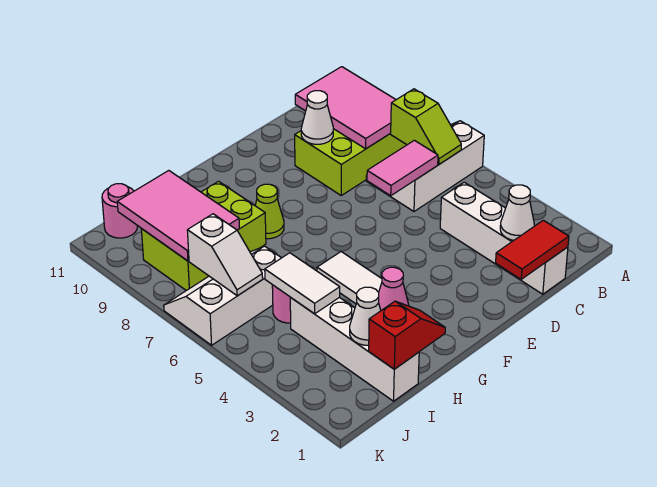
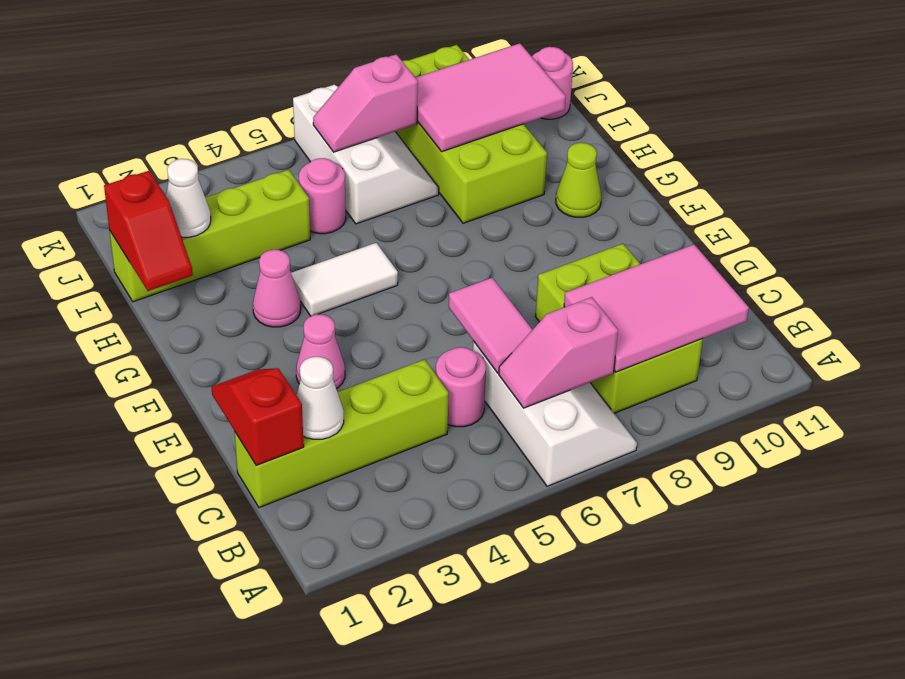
lime slope B6:B7 level 2 top 7 -> pink slope B6:B7 level 2 top 7
white brick C1:C4 level 1 -> lime brick C1:C4 level 1
red tile C1:D1 level 2 -> red slope C1:D1 level 2 top C
none -> pink round brick C5 level 1
white cone D9 level 2 -> none
none -> pink cone E3 level 1
lime cone G8 level 1 -> lime cone G10 level 1
lime brick H8:J9 level 1 -> lime brick H8:K9 level 1
white brick I1:I4 level 1 -> lime brick I1:I4 level 1
white tile I4:I5 level 2 -> none
white slope J6:J7 level 2 top 7 -> pink slope J6:J7 level 2 top 7

